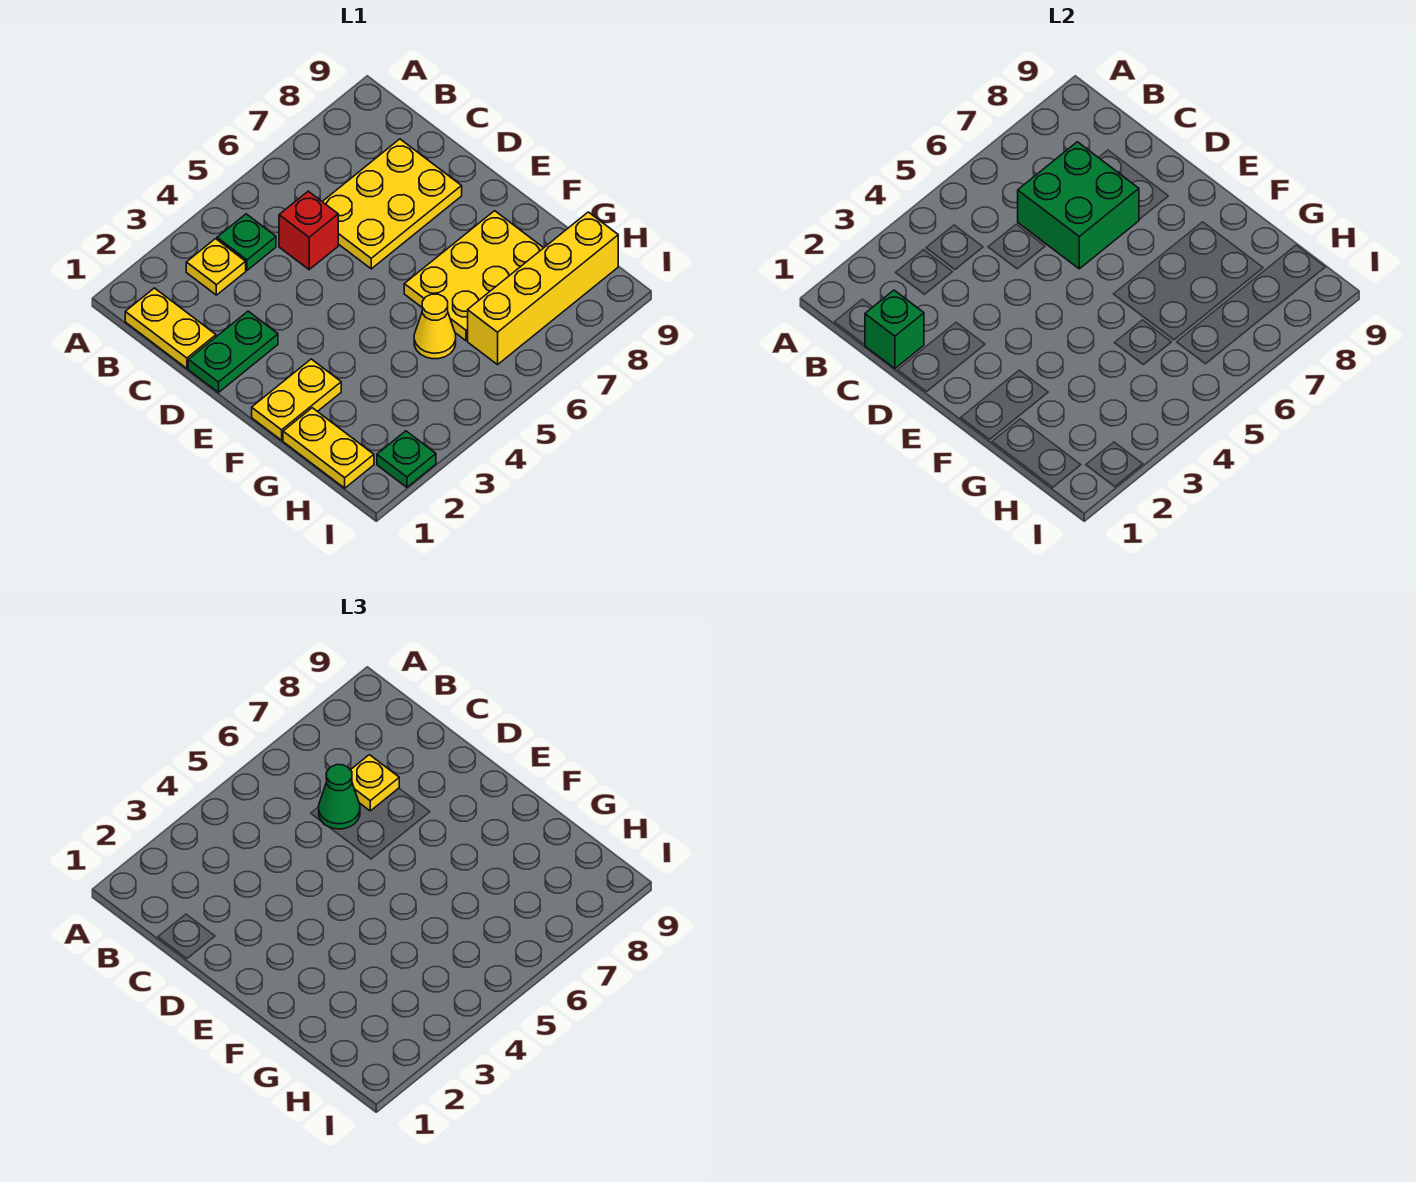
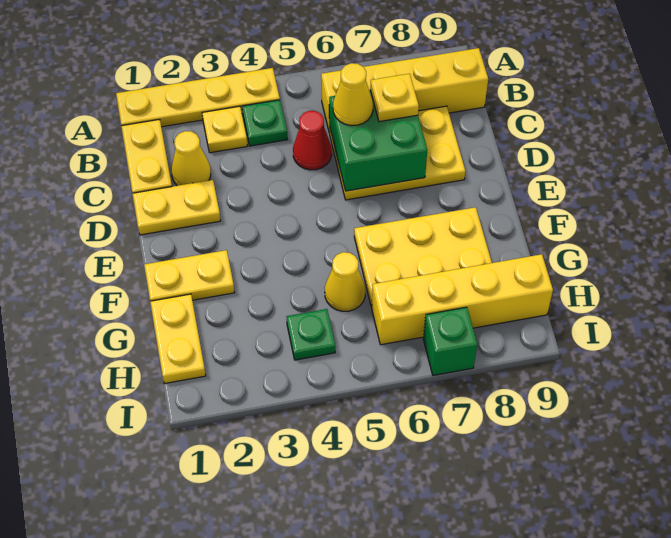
none -> yellow plate A1:A4 level 1
none -> yellow brick B6:B9 level 1
green brick C1 level 2 -> green brick I7 level 1
none -> yellow cone C2 level 1
red brick C5 level 1 -> red cone C5 level 1
green cone C6 level 3 -> yellow cone C6 level 3
green plate D1:D2 level 1 -> yellow plate D1:D2 level 1
green plate I2 level 1 -> green plate H4 level 1

